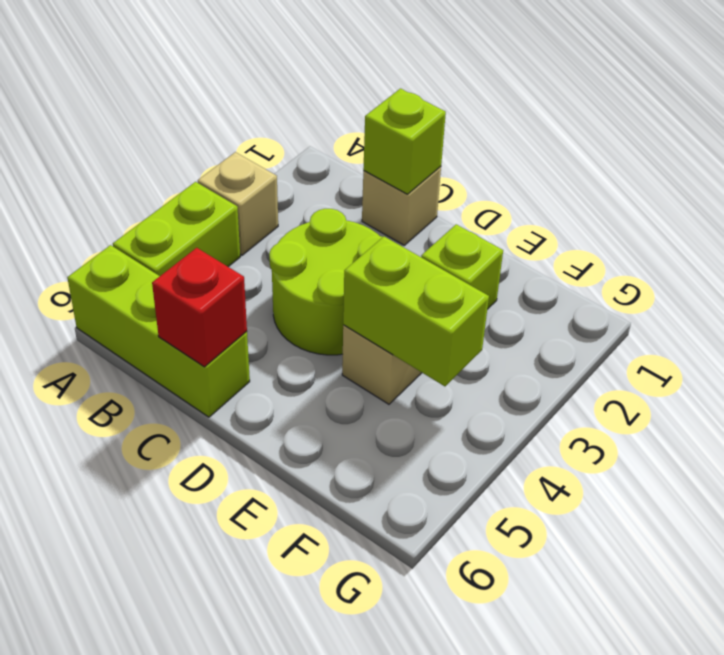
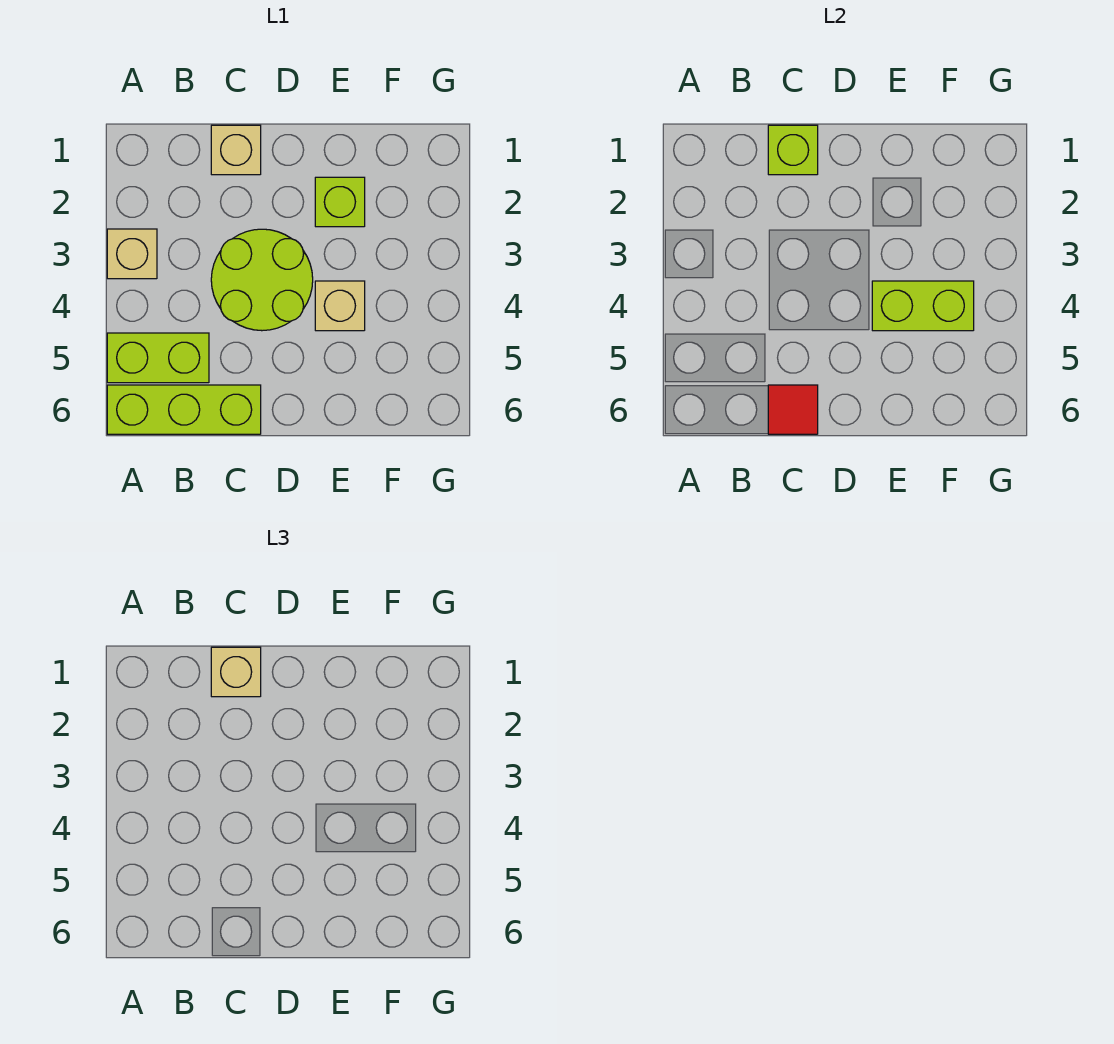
lime brick A4:A5 level 1 -> lime brick A5:B5 level 1
none -> tan brick C1 level 3
red brick C6 level 2 -> red tile C6 level 2

